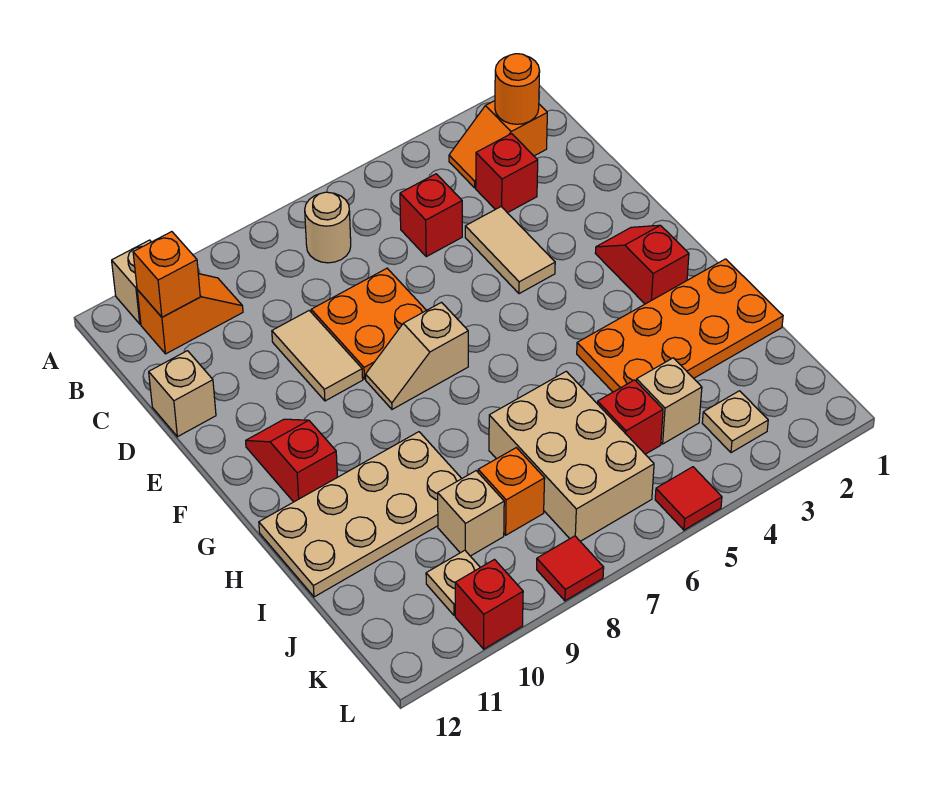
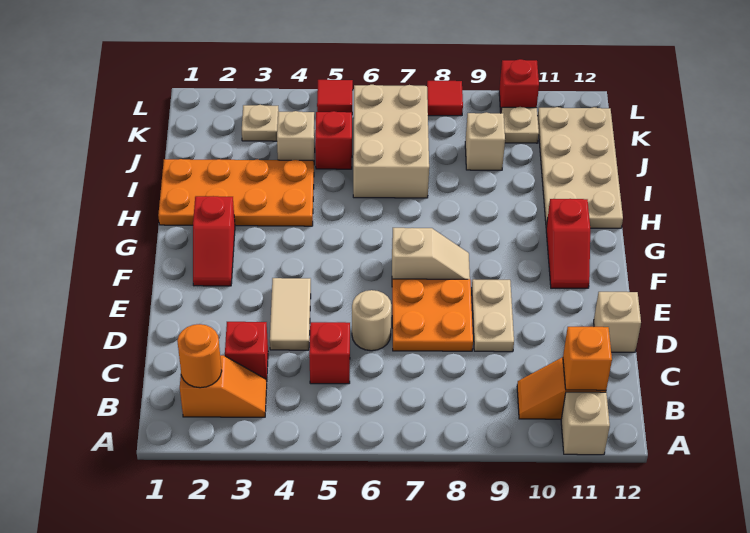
tan round brick B7 level 1 -> tan round brick D6 level 1
tan tile D9:E9 level 1 -> tan plate D9:E9 level 1
tan plate H9:I12 level 1 -> tan plate H11:K12 level 1
orange brick J8 level 1 -> none

